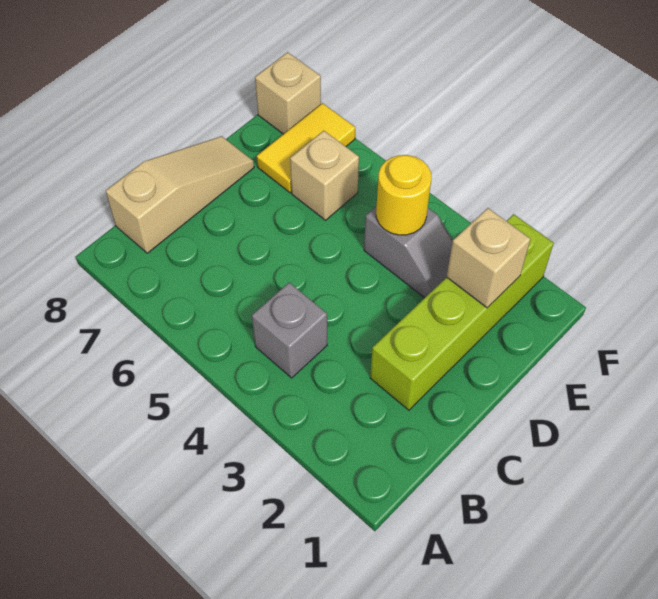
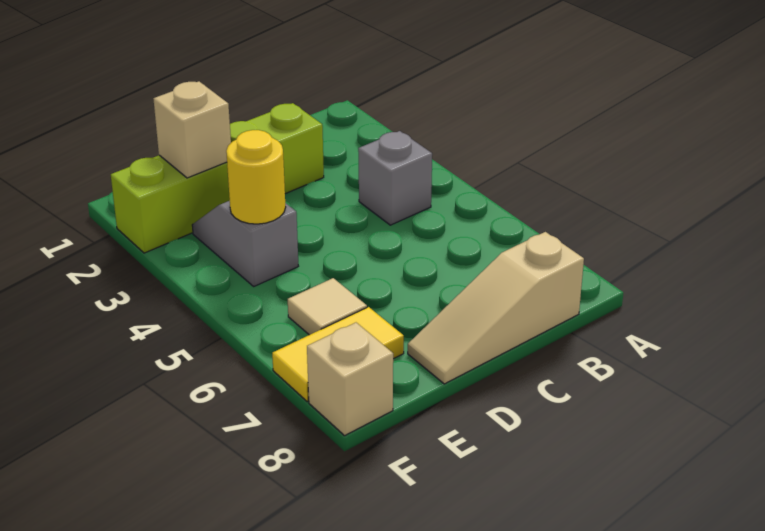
tan brick E6 level 1 -> tan tile E6 level 1

